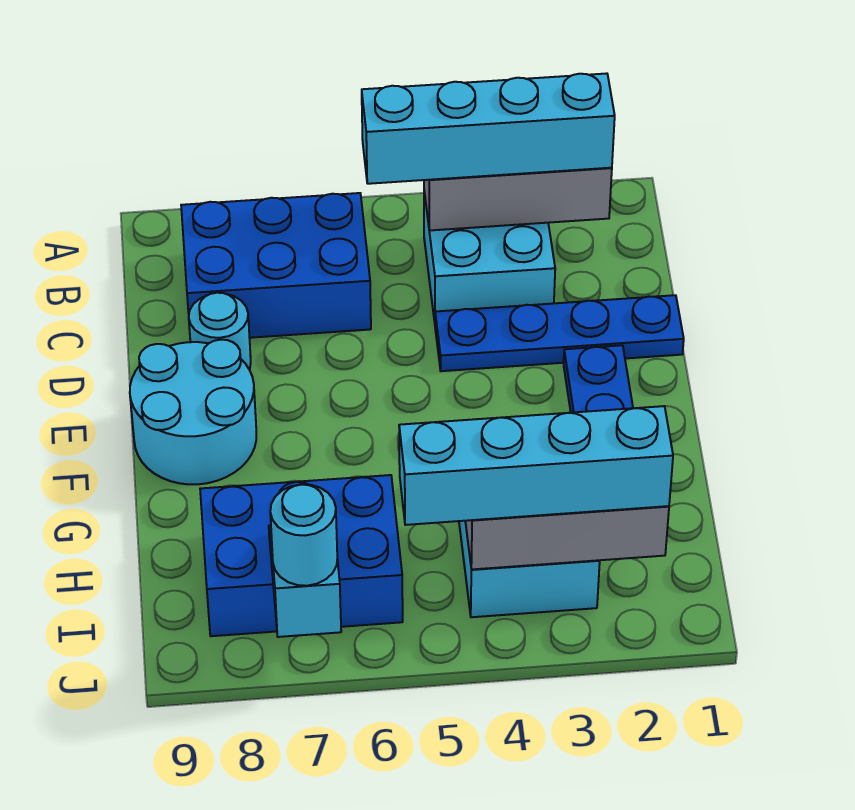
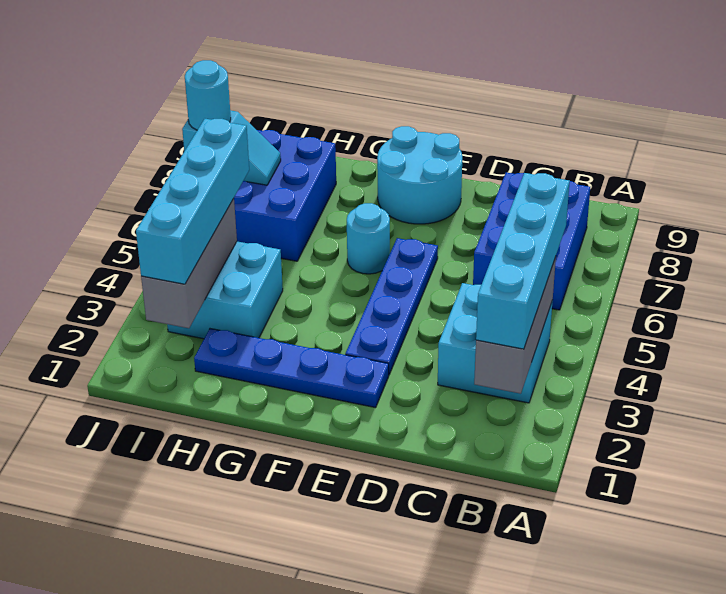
blue plate D1:D4 level 1 -> blue plate E3:E6 level 1
cyan round brick D8 level 1 -> cyan round brick F6 level 1

